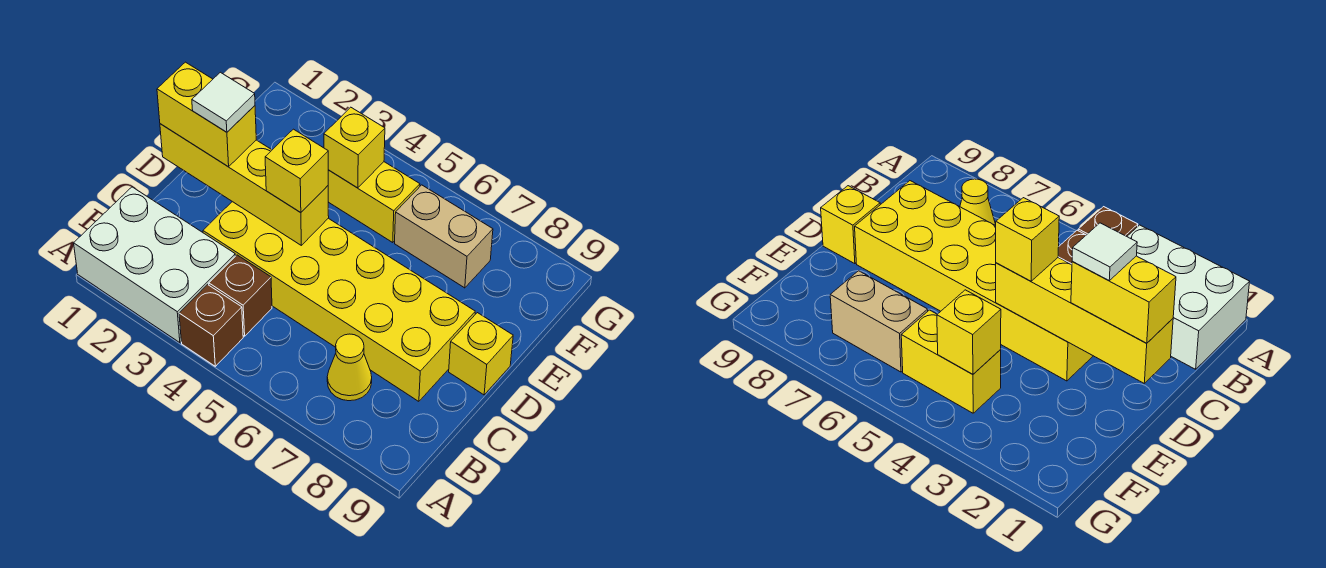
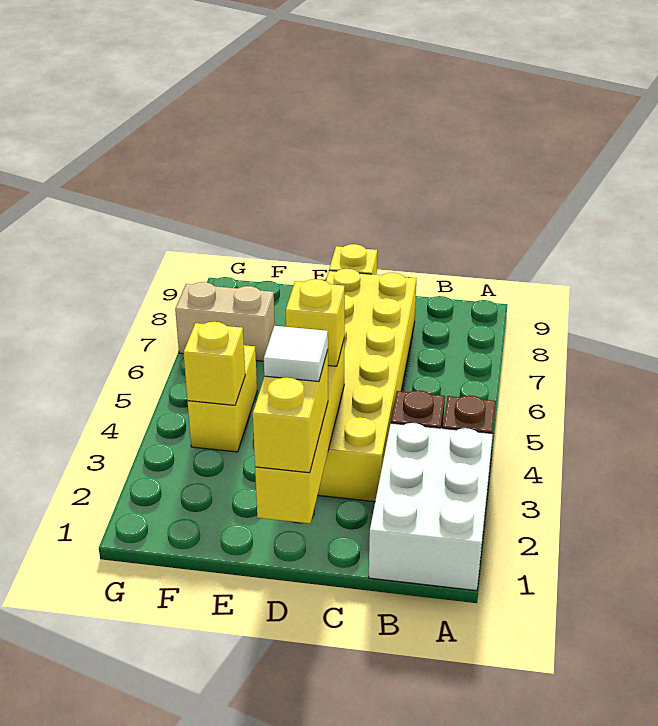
yellow cone B7 level 1 -> none
tan brick F6:F7 level 1 -> tan brick F7:G7 level 1

